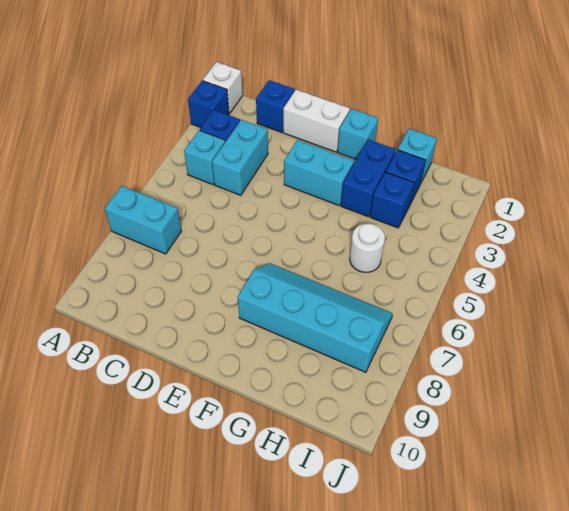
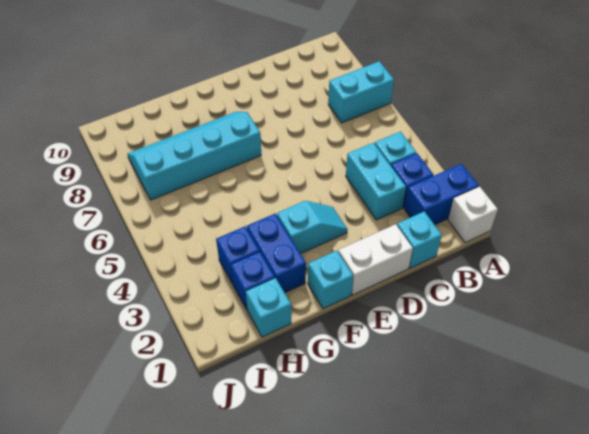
blue brick A2 level 1 -> blue brick A2:B2 level 1
blue brick C1 level 1 -> cyan brick C1 level 1
cyan brick E3:F3 level 1 -> cyan slope E3:F3 level 1 top F
cyan slope F7:I8 level 1 top 8 -> cyan slope F7:I8 level 1 top 7
white round brick H5 level 1 -> none

